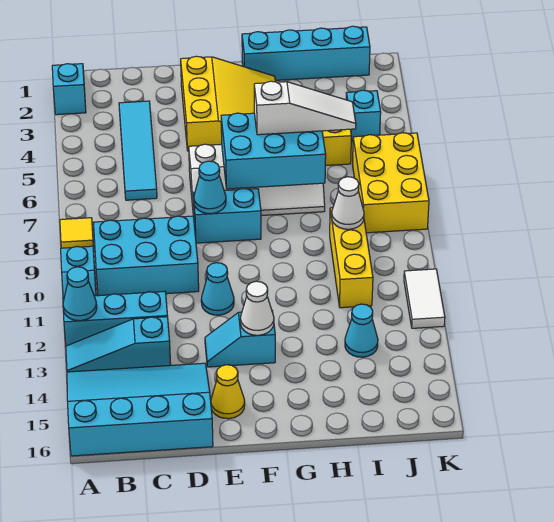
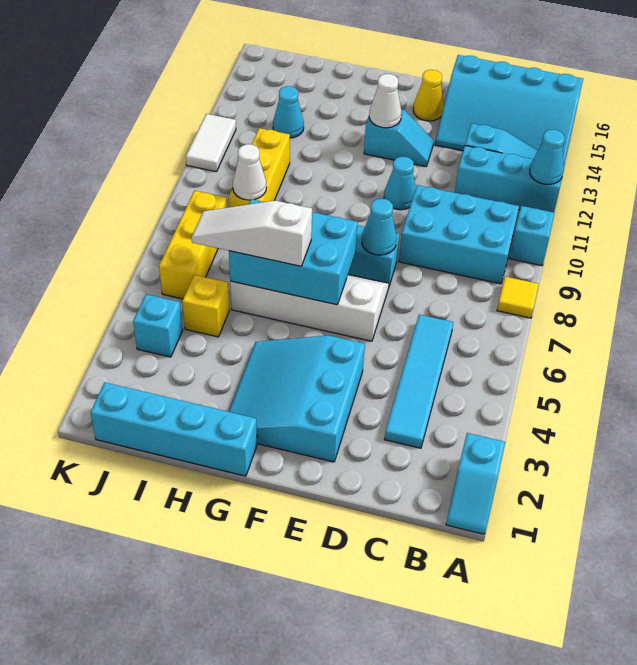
yellow slope E2:G4 level 1 top E -> cyan slope E2:G4 level 1 top E
yellow brick J6:K8 level 1 -> yellow brick J6:J8 level 1

